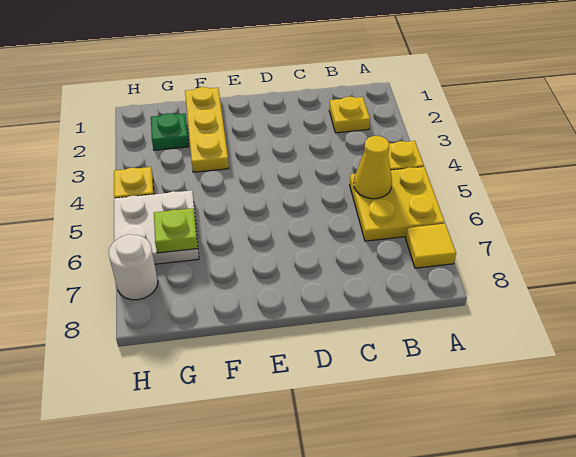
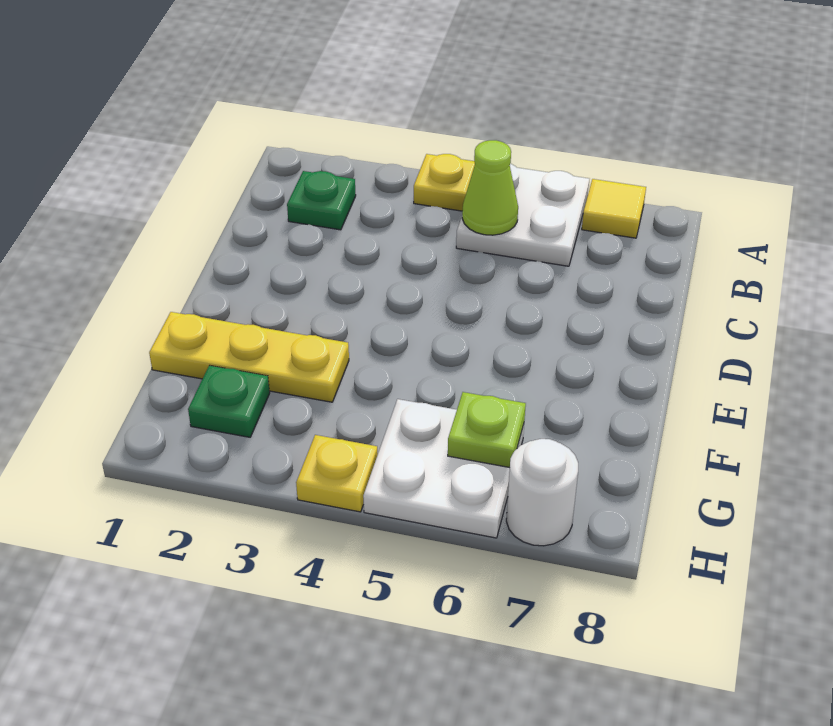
yellow plate A5:B6 level 1 -> white plate A5:B6 level 1
yellow plate B2 level 1 -> green plate B2 level 1
yellow cone B5 level 2 -> lime cone B5 level 2

